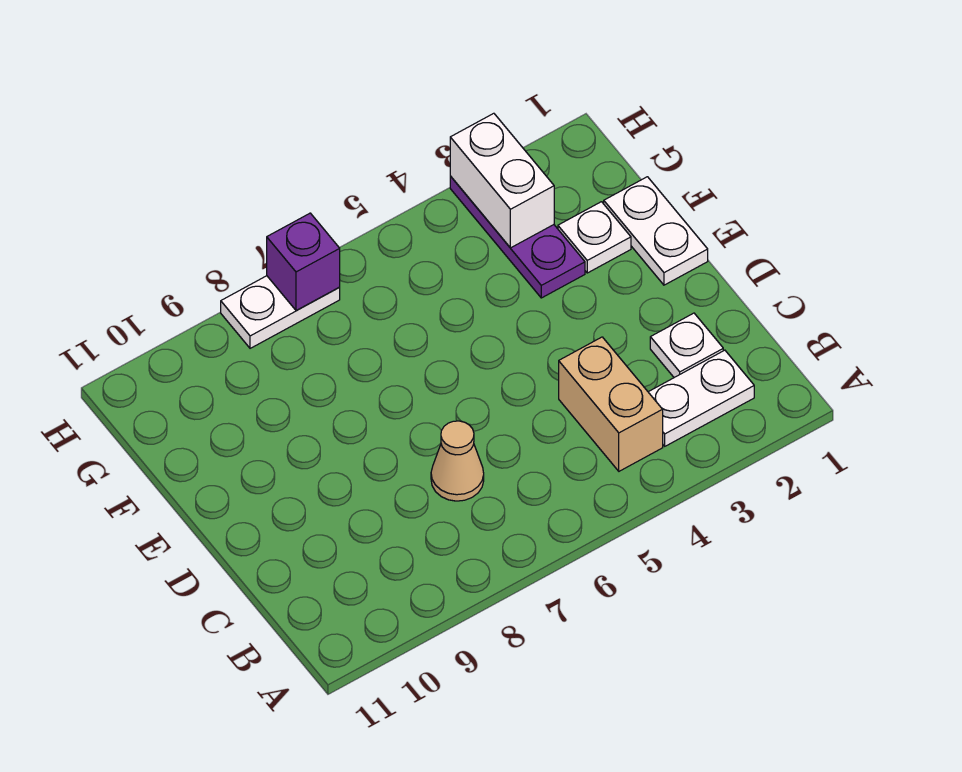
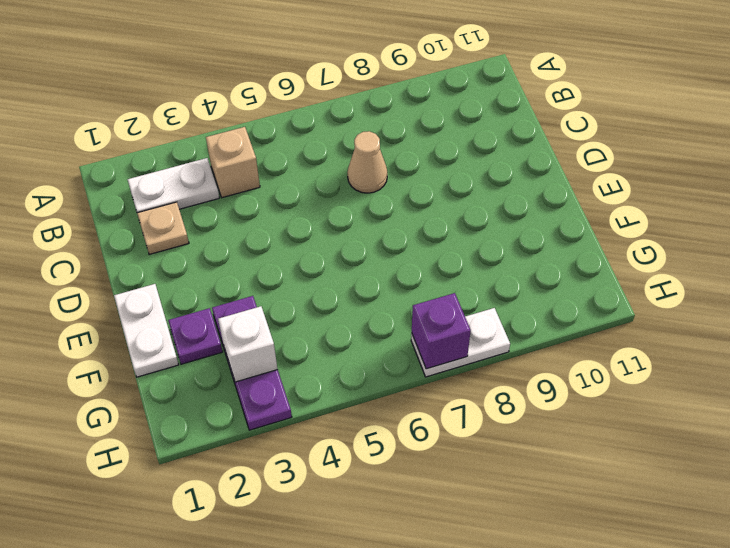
tan brick B4:C4 level 1 -> tan brick B4 level 1
white plate C2 level 1 -> tan plate C2 level 1
white plate F2 level 1 -> purple plate F2 level 1
white brick G3:H3 level 2 -> white brick G3 level 2

